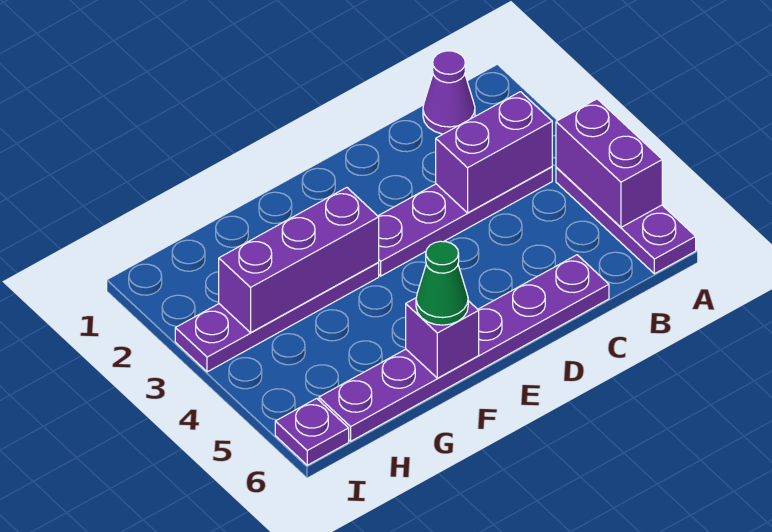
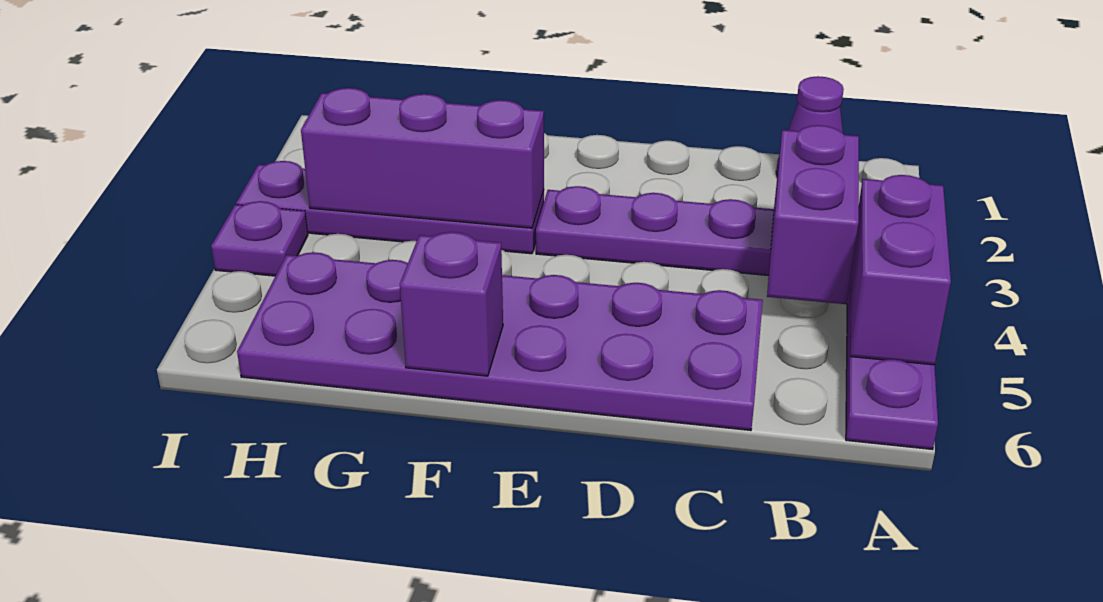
purple brick B3:C3 level 2 -> purple brick B3:B4 level 2
purple plate C6:H6 level 1 -> purple plate C5:H6 level 1
green cone F6 level 3 -> none
purple plate I6 level 1 -> purple plate I4 level 1

